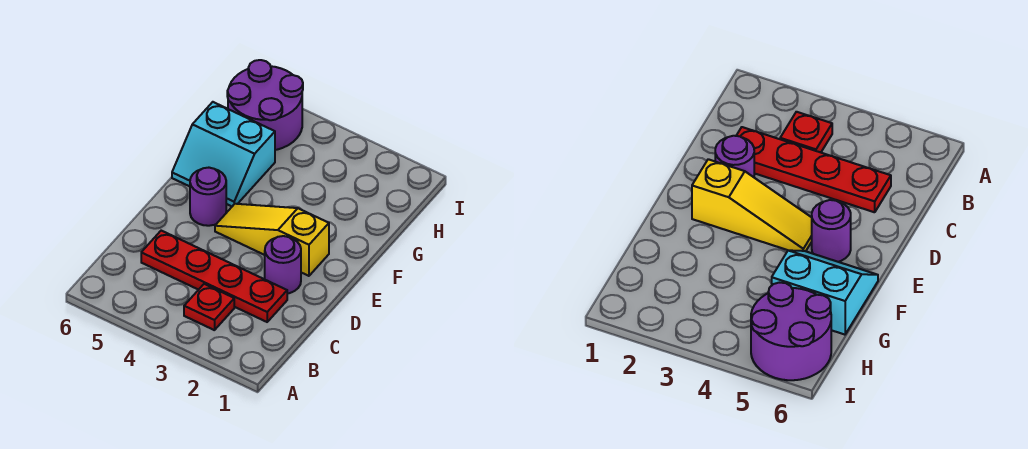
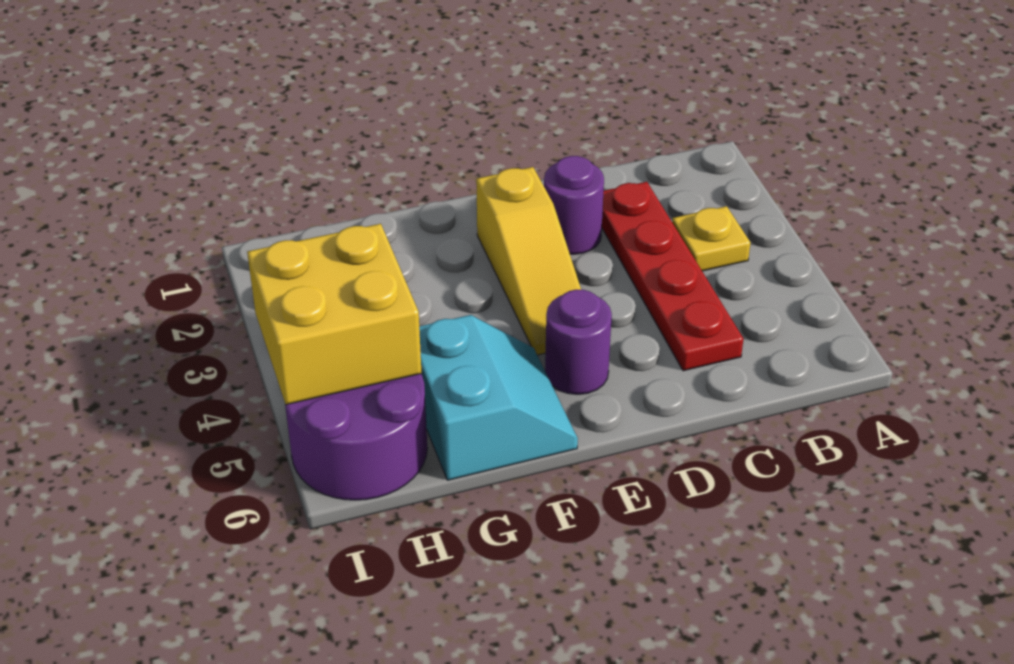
red plate B3 level 1 -> yellow plate B3 level 1
none -> yellow brick H4:I5 level 2

